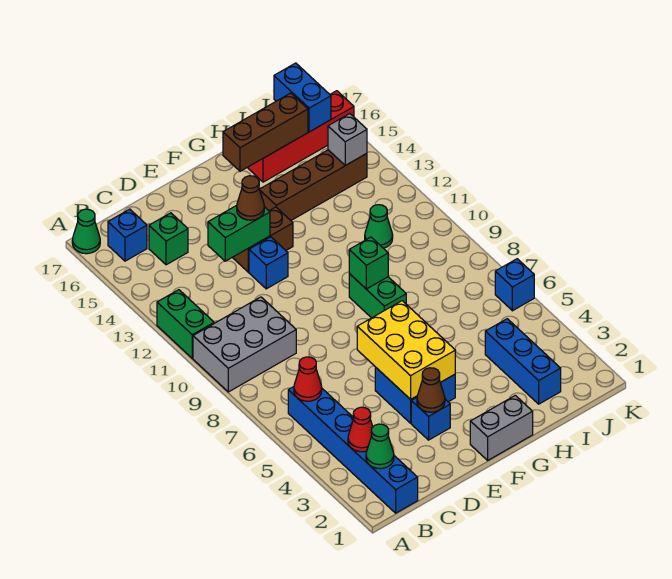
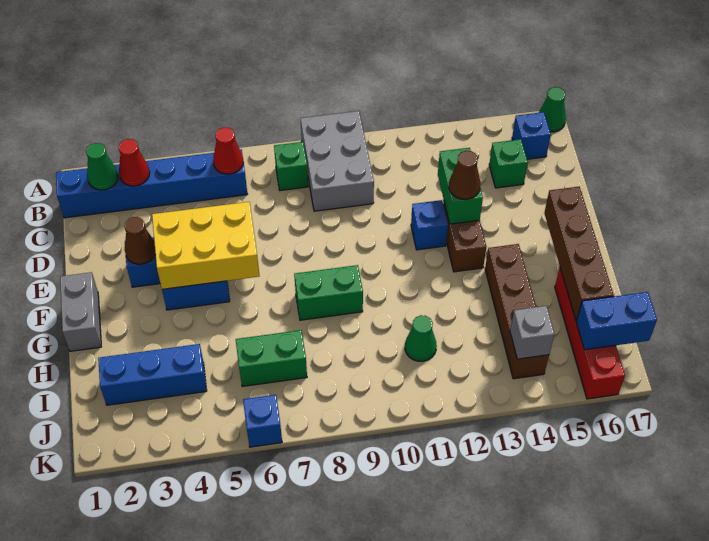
green brick A11:A12 level 1 -> green brick I6:I7 level 1
green brick G9 level 2 -> green brick B8 level 1
brown brick G16:I16 level 2 -> brown brick F16:I16 level 2

